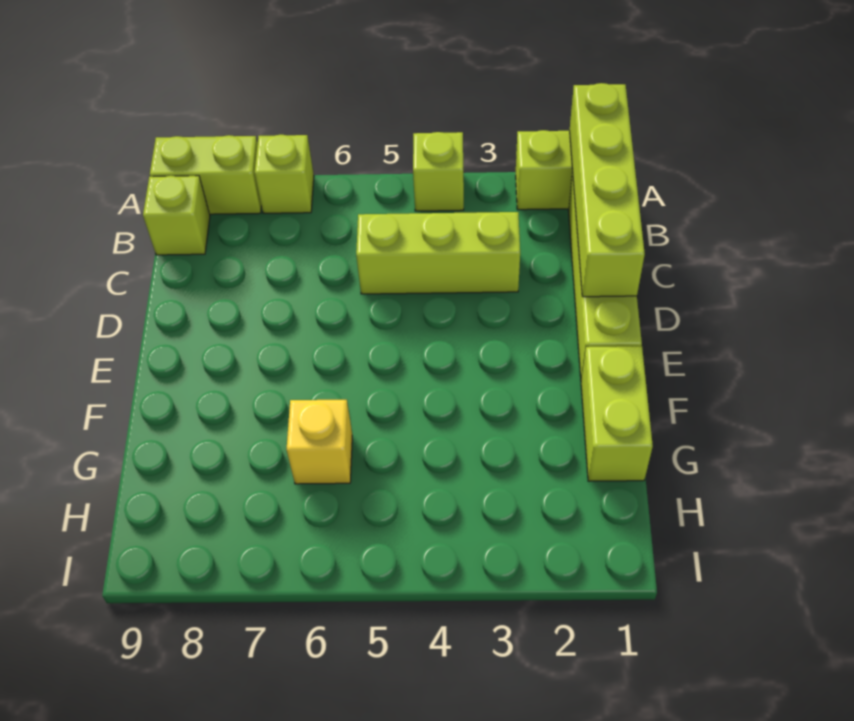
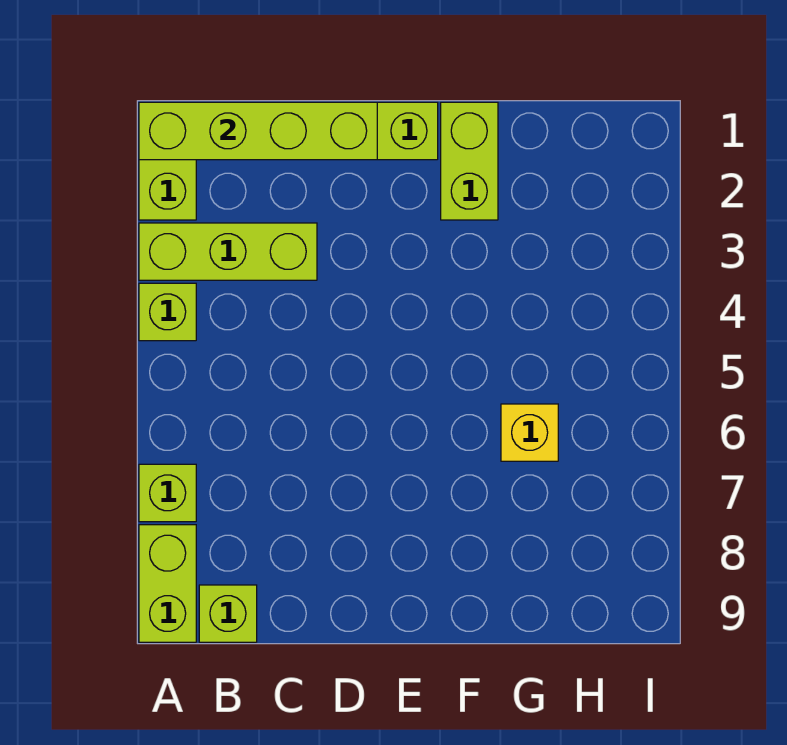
lime brick C3:C5 level 1 -> lime brick A3:C3 level 1
lime brick F1:G1 level 1 -> lime brick F1:F2 level 1

